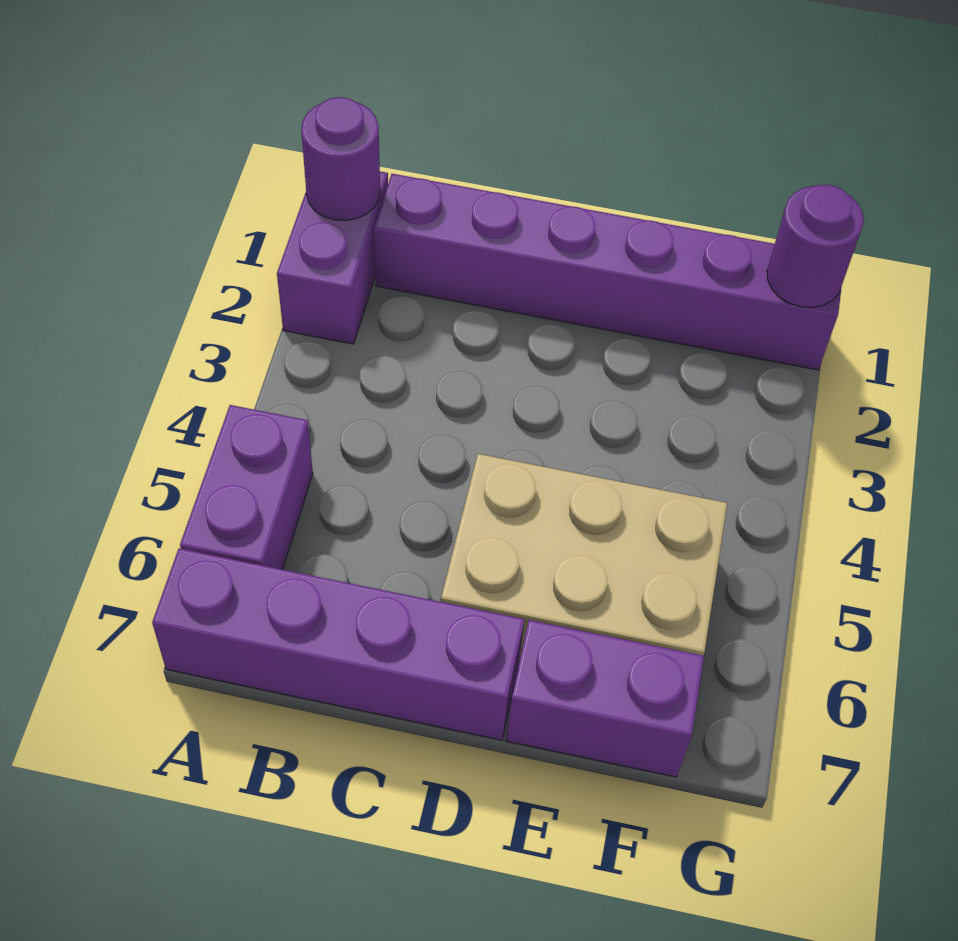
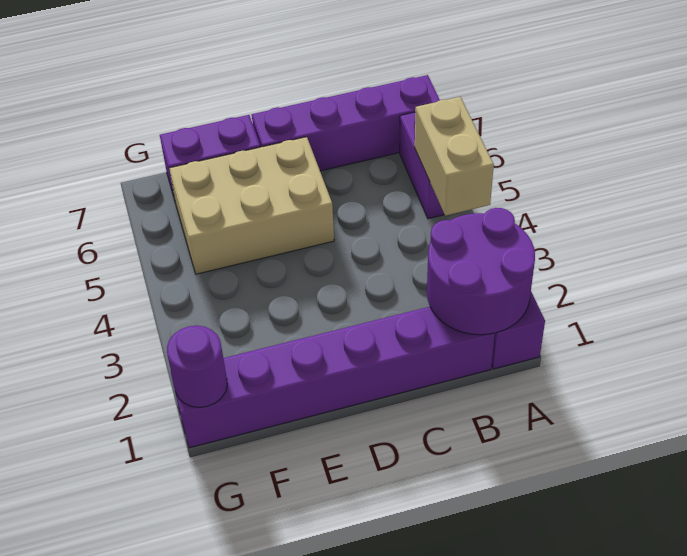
purple round brick A1 level 2 -> purple round brick A1:B2 level 2
none -> tan brick A4:A5 level 2

